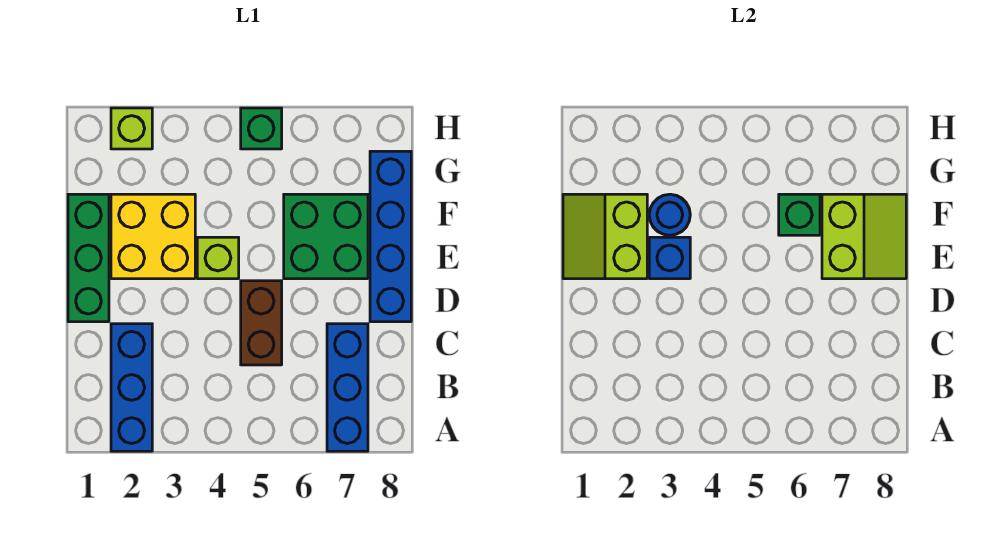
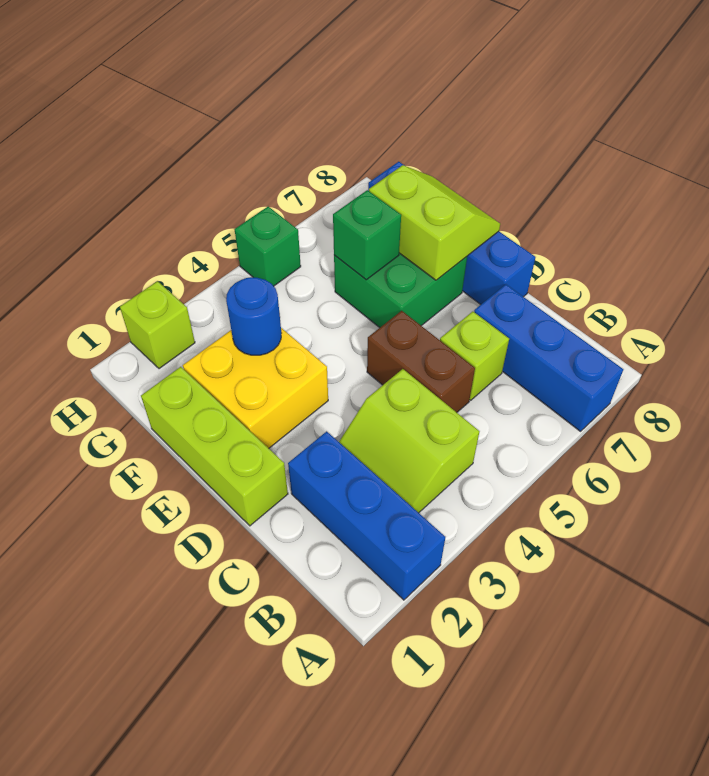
green brick D1:F1 level 1 -> lime brick D1:F1 level 1
lime slope E1:F2 level 2 top 2 -> lime slope B3:C4 level 1 top 4
blue brick E3 level 2 -> none
lime brick E4 level 1 -> lime brick C6 level 1

